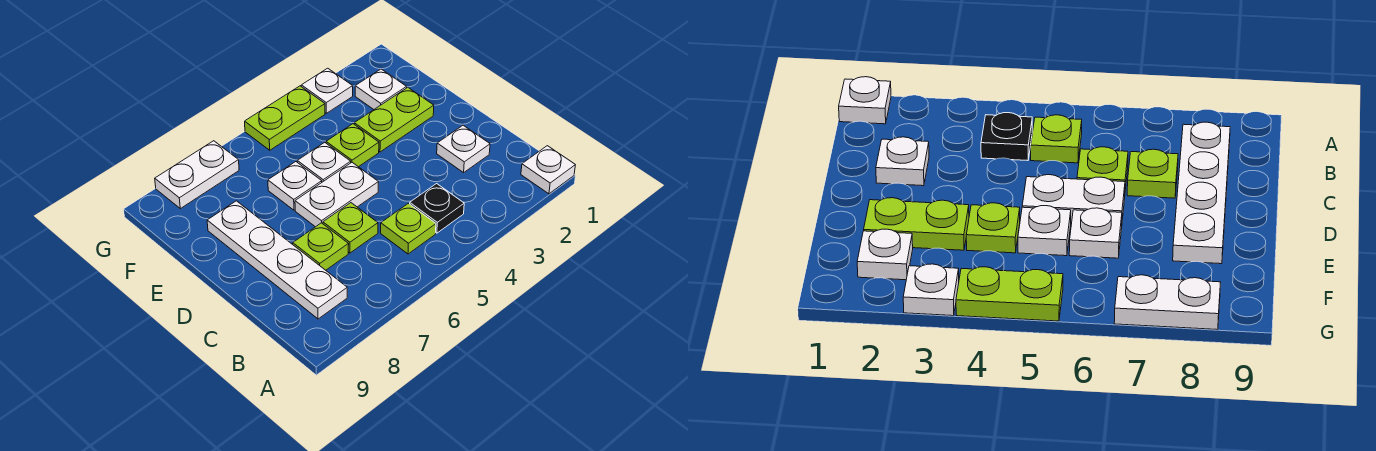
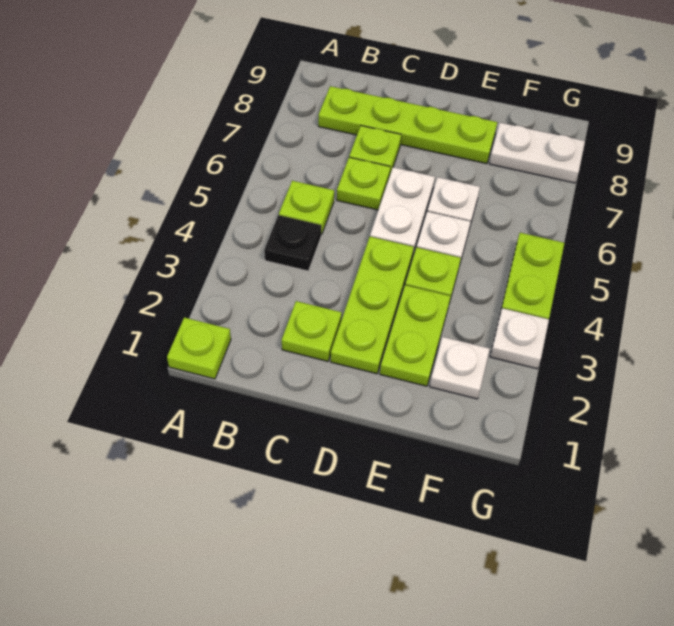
white plate A1 level 1 -> lime plate A1 level 1
white plate B8:E8 level 1 -> lime plate B8:E8 level 1
white plate C2 level 1 -> lime plate C2 level 1
none -> lime plate D2:D4 level 1
white plate G7:G8 level 1 -> white plate F8:G8 level 1

